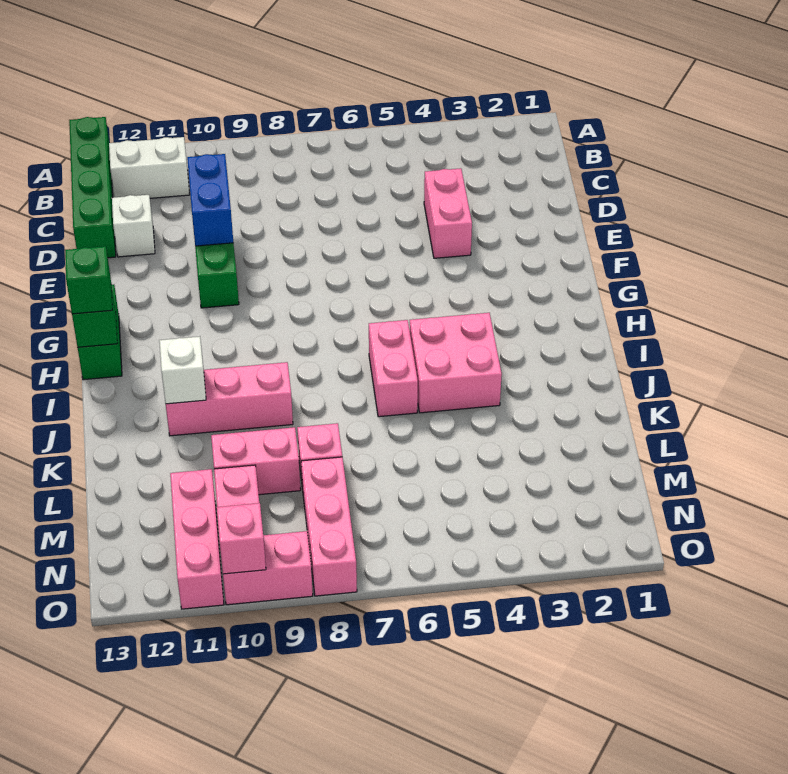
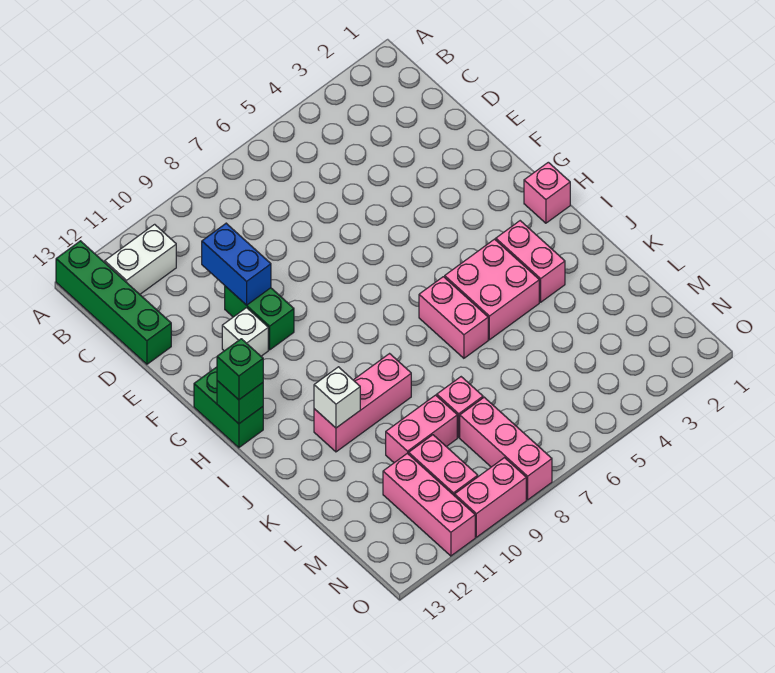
pink brick D4:E4 level 1 -> pink brick I3:J3 level 1
white brick D12 level 1 -> white brick F11 level 1
pink brick O10 level 2 -> pink brick H1 level 1

